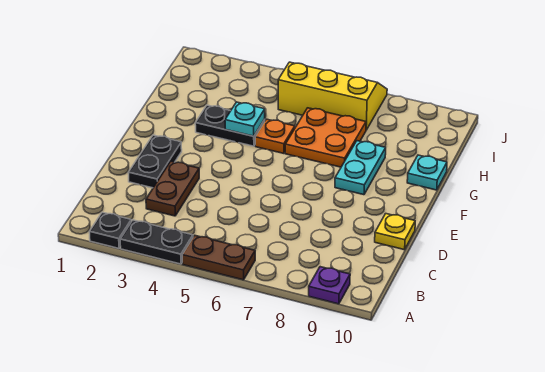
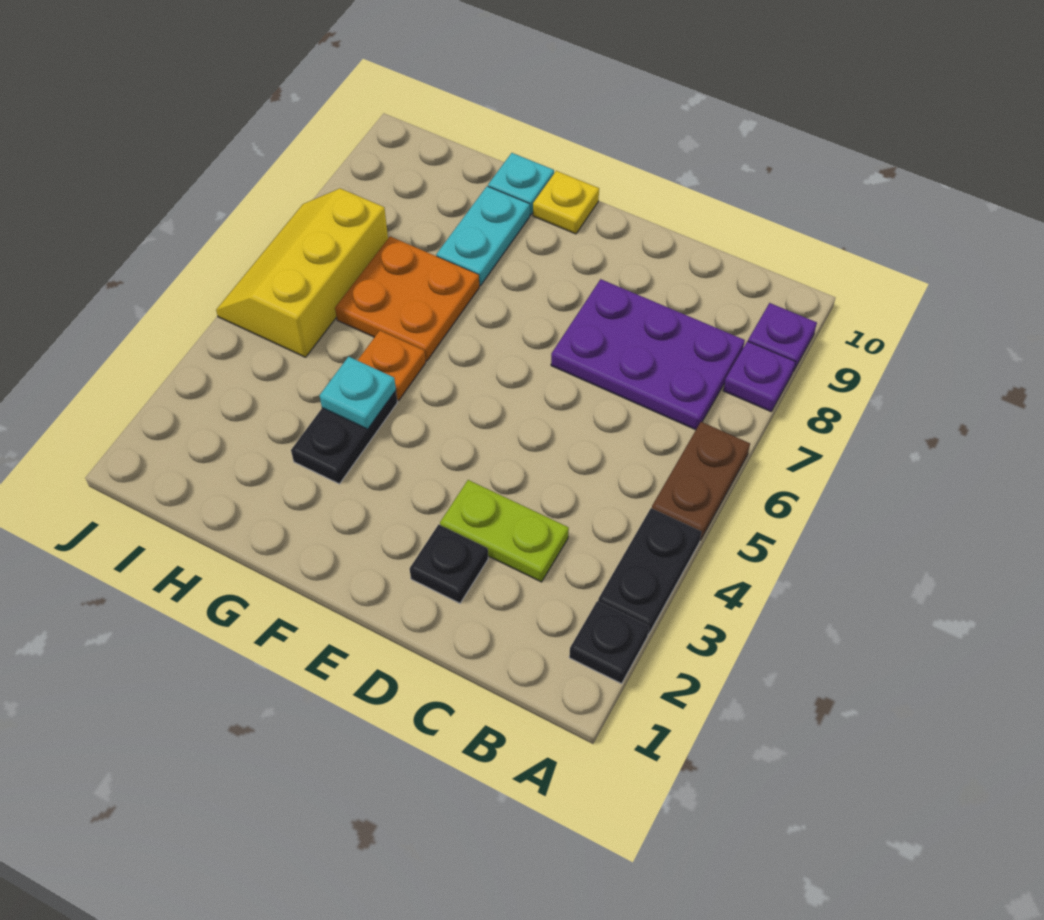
none -> purple plate A8 level 1
none -> purple plate B7:D8 level 1
brown plate C3:D3 level 1 -> lime plate C3:D3 level 1
black plate D2:E2 level 1 -> black plate D2 level 1
yellow plate D10 level 1 -> yellow plate F10 level 1
cyan plate F8:G8 level 1 -> cyan plate G8:G9 level 1

